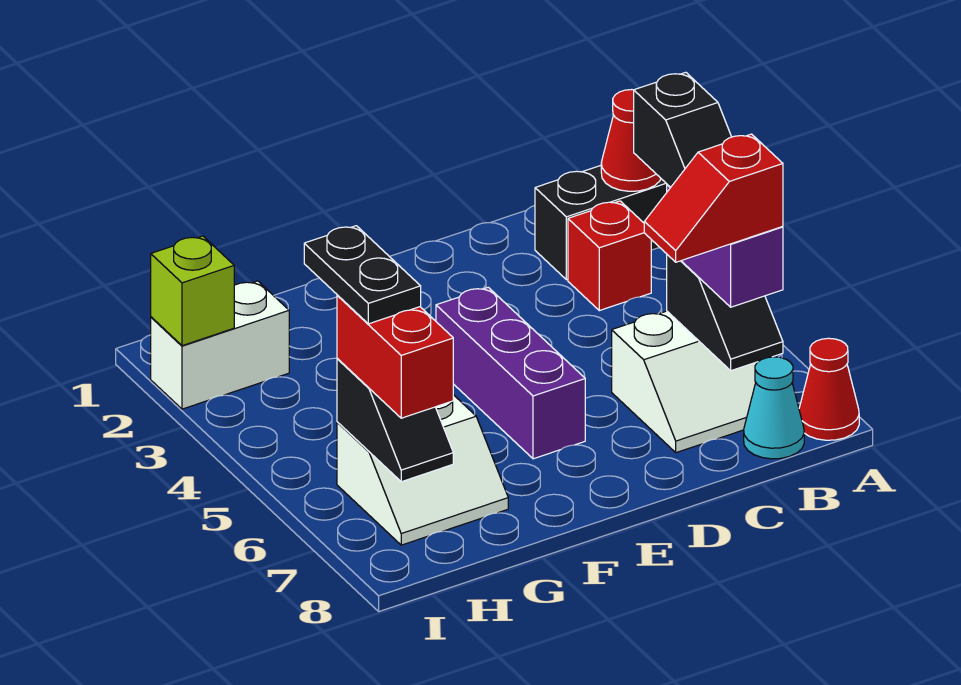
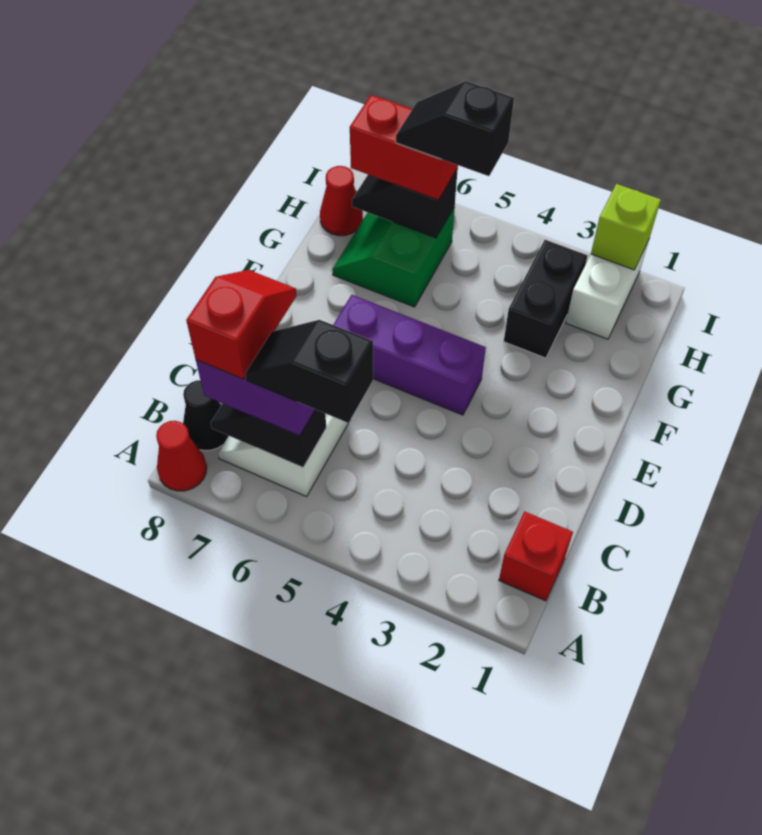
black brick A2:B2 level 1 -> black brick G3:H3 level 1
red cone A2 level 2 -> red cone H8 level 1
red brick B3 level 1 -> red brick B1 level 1
cyan cone B8 level 1 -> black cone B8 level 1
white slope G6:H7 level 1 top 6 -> green slope G6:H7 level 1 top 6
black plate H5:H6 level 4 -> black slope H5:H6 level 4 top 5

